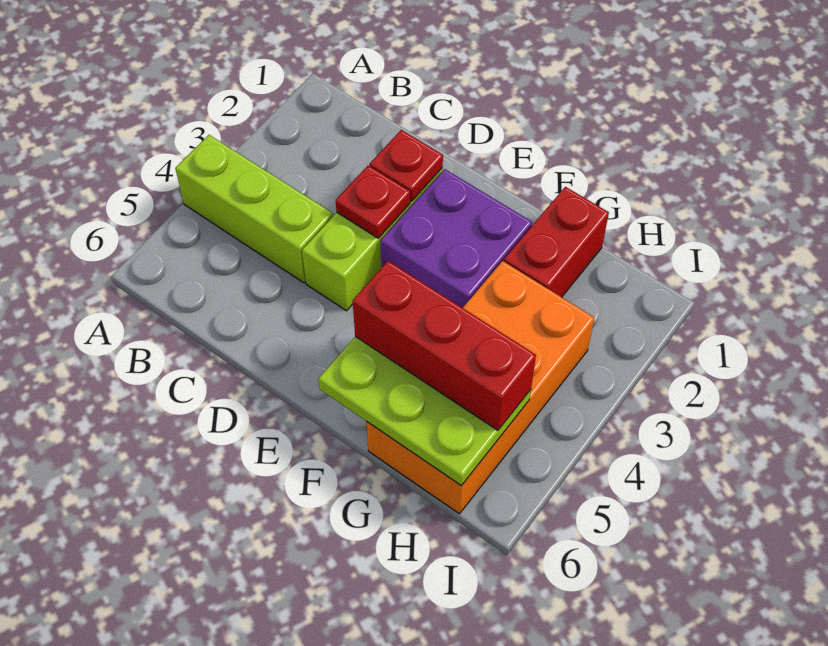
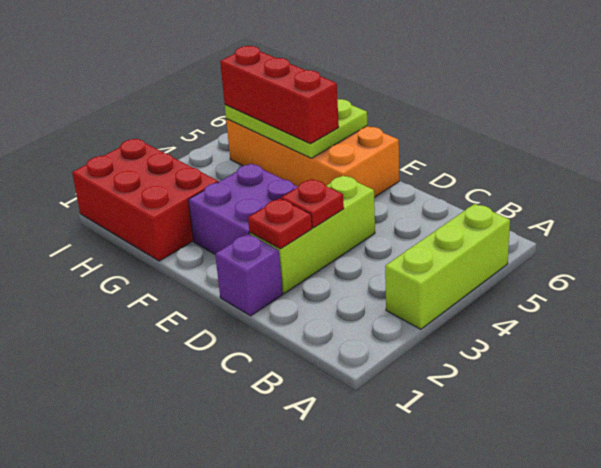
lime brick A4:C4 level 1 -> lime brick A3:A5 level 1
none -> purple brick D1 level 1
red brick G1:G2 level 1 -> red brick G1:I2 level 1
orange brick G3:H6 level 1 -> orange brick E5:H6 level 1

